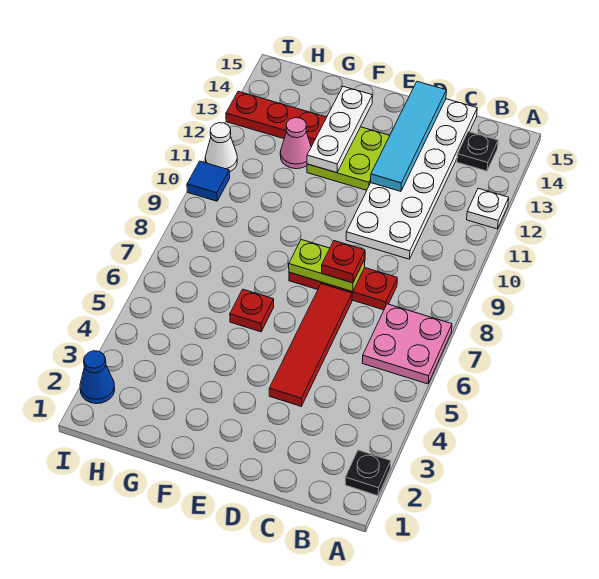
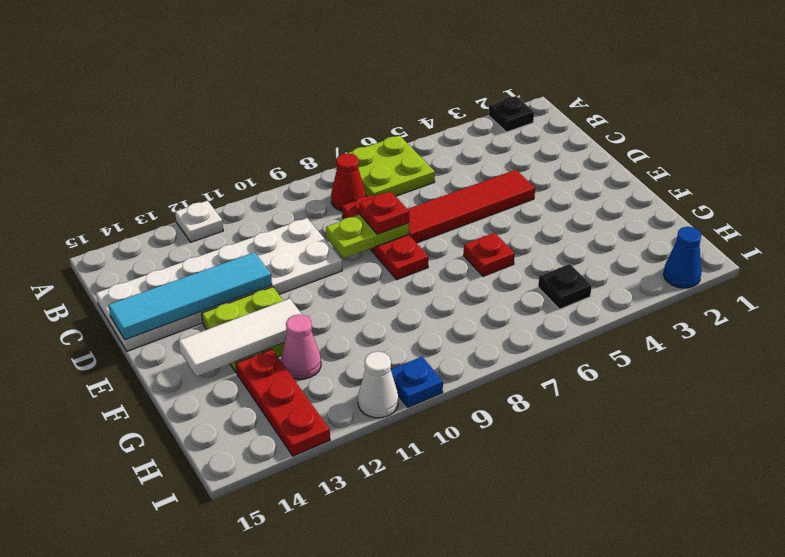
pink plate A6:B7 level 1 -> lime plate A6:B7 level 1
none -> red cone B8 level 1
black plate B14 level 1 -> black plate H5 level 1
lime plate D8:E8 level 2 -> lime plate D8:D9 level 2
white plate F12:F14 level 2 -> white tile F12:F14 level 2
blue tile I10 level 1 -> blue plate I10 level 1

